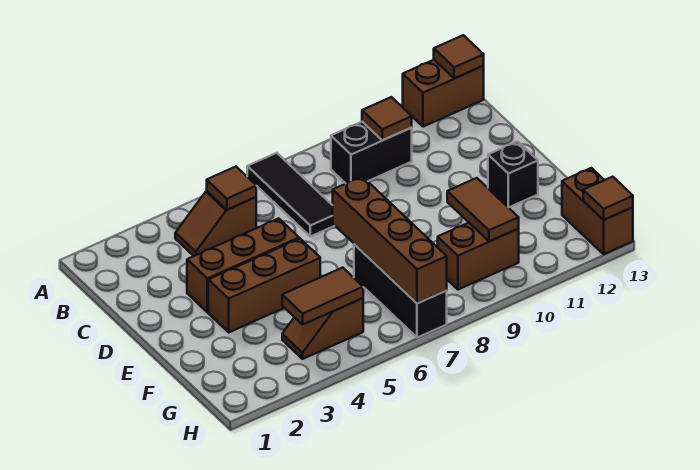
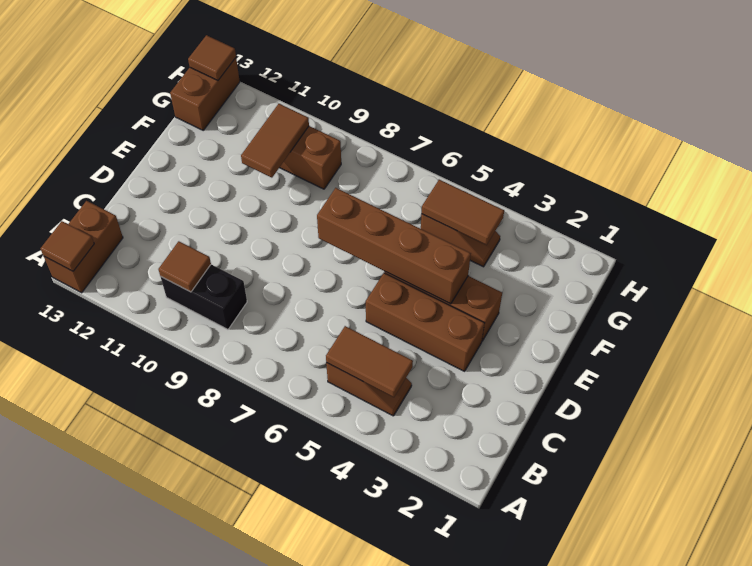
black tile A7:C7 level 1 -> none
brown brick A12:A13 level 1 -> brown brick A13:B13 level 1
brown tile B5 level 2 -> brown tile B4:B5 level 2
brown brick E7:H7 level 2 -> brown brick E4:E7 level 2
black brick E12 level 1 -> none
black brick F7:H7 level 1 -> none

